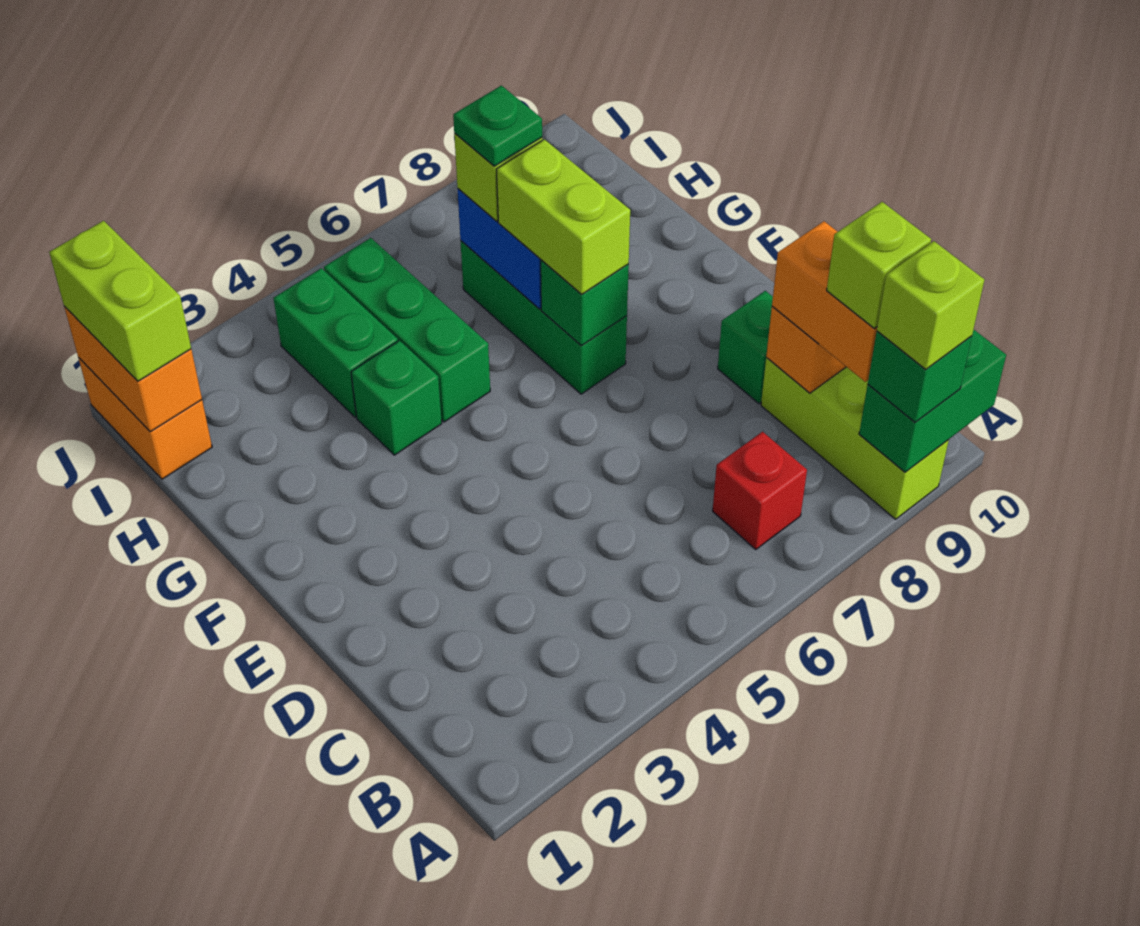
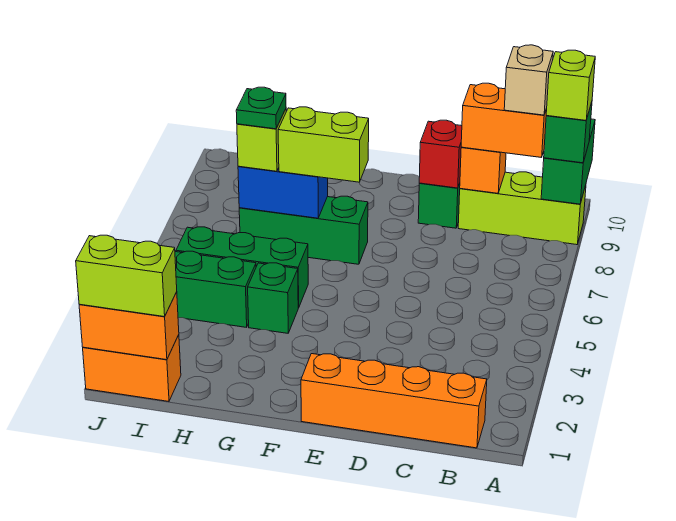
none -> orange brick B1:E1 level 1
red brick B7 level 1 -> red brick D9 level 2
lime brick B9 level 4 -> tan brick B9 level 4
green brick F7 level 2 -> none

